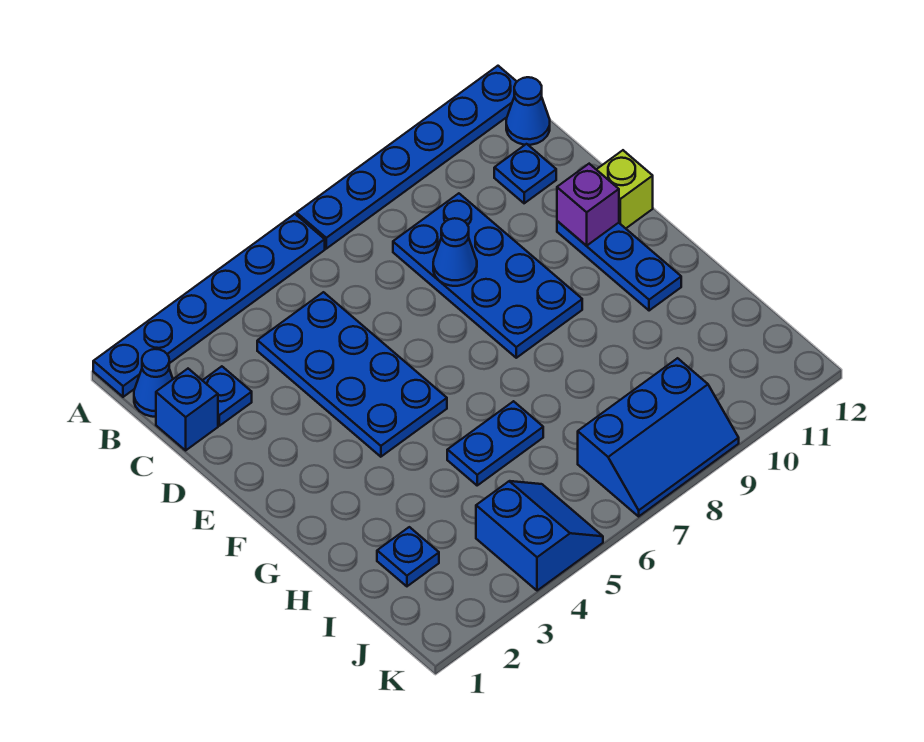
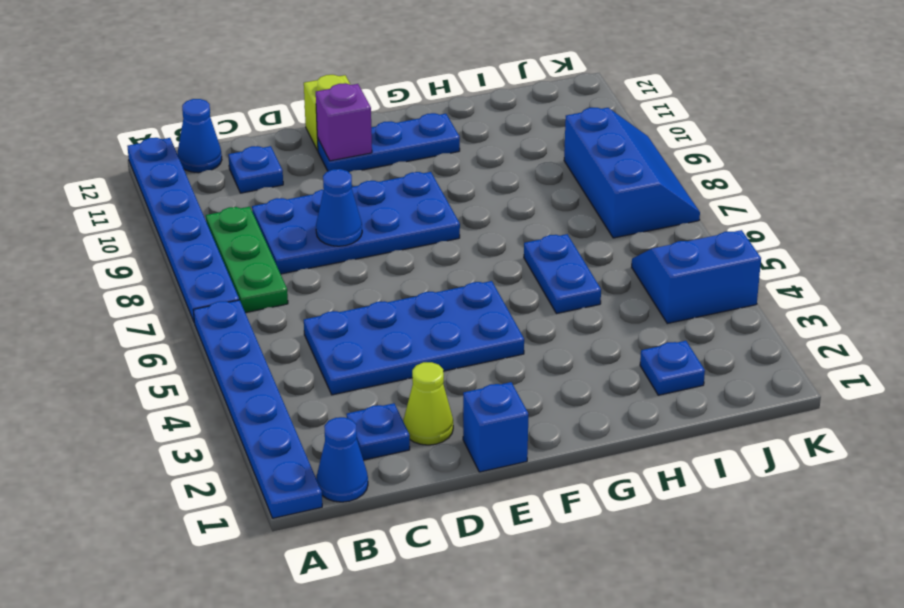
none -> green plate B7:B9 level 1
blue brick C1 level 1 -> blue brick E1 level 1
none -> lime cone D2 level 1

